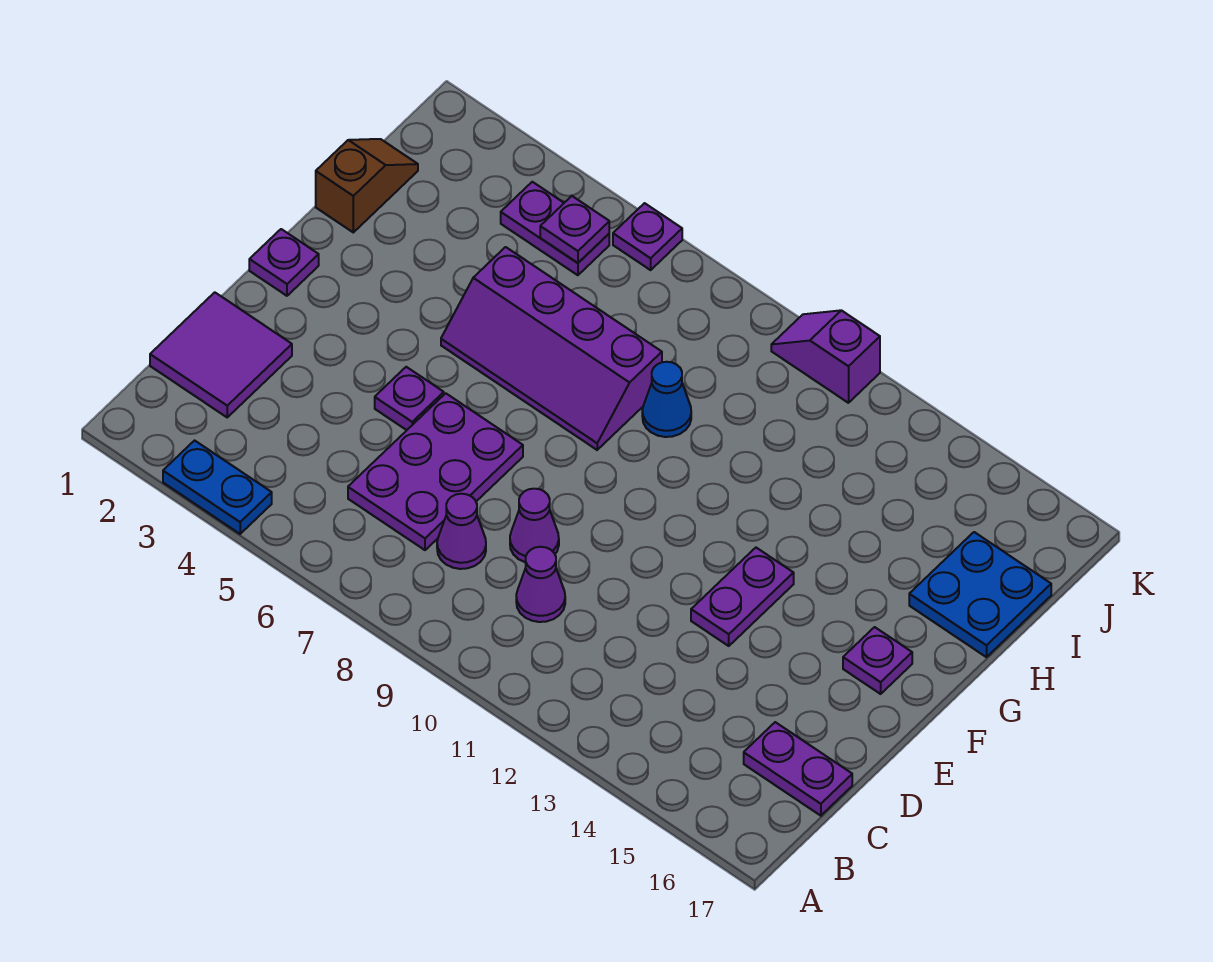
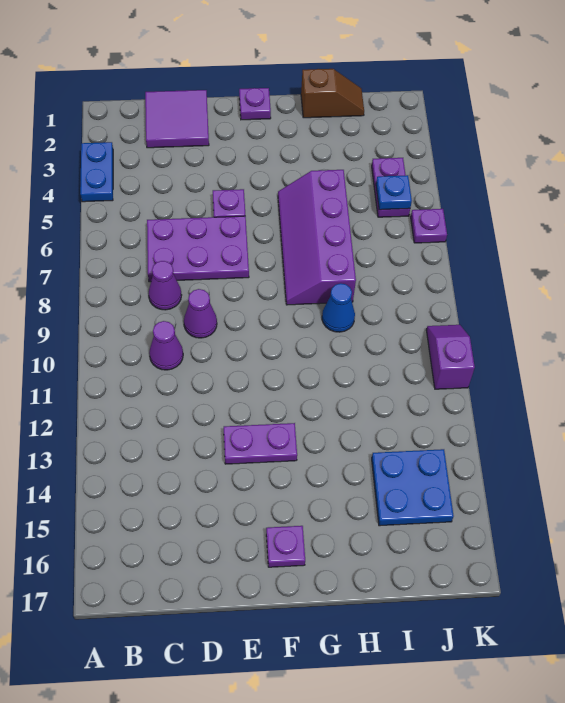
purple plate C16:C17 level 1 -> none
blue plate H16:I17 level 1 -> blue plate I14:J15 level 1
purple plate J5 level 2 -> blue plate J5 level 2

